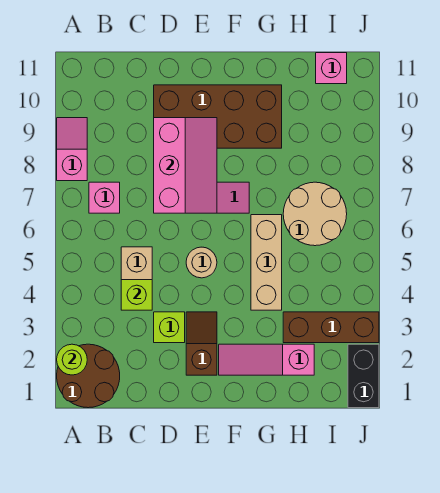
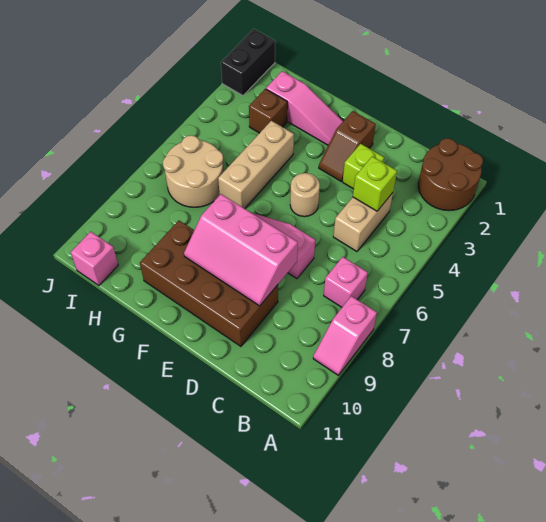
lime round brick A2 level 2 -> none
pink slope D7:E9 level 2 top D -> pink slope D8:F9 level 2 top 8
brown brick H3:J3 level 1 -> brown brick H3 level 1

